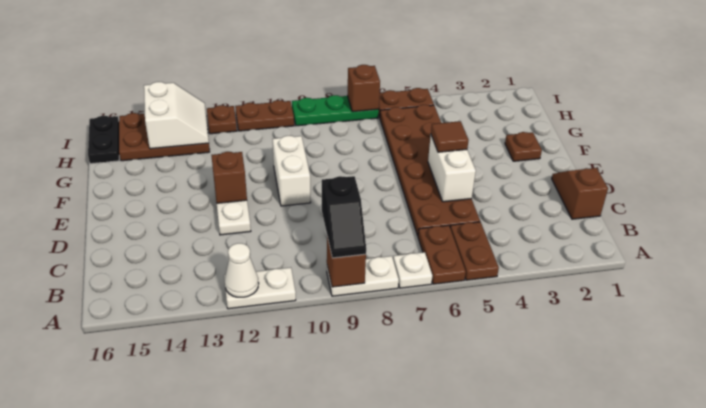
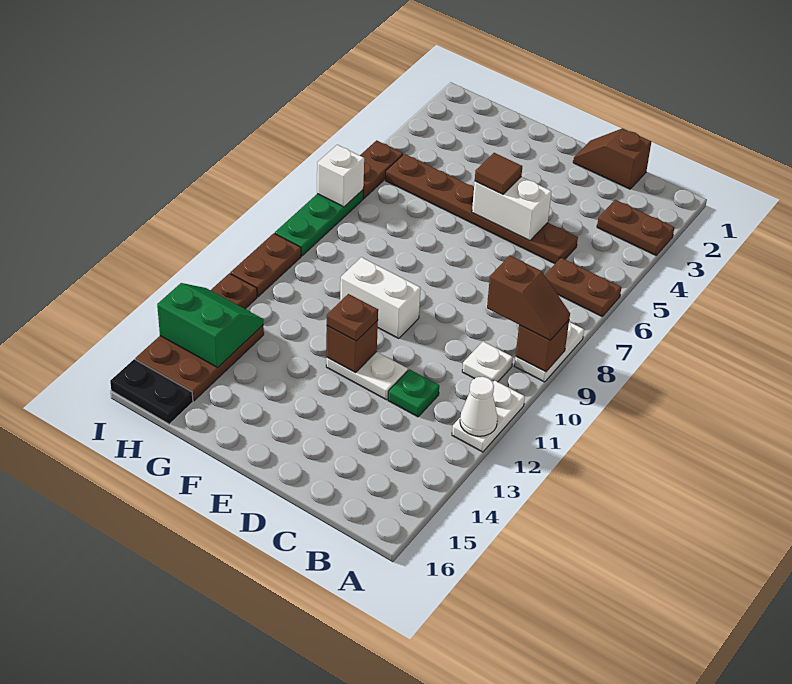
brown plate A5:B5 level 1 -> brown plate A3:B3 level 1
white plate A7 level 1 -> white plate B10 level 1
black slope A9:B9 level 3 top B -> brown slope A9:B9 level 3 top B
brown plate C5:H6 level 1 -> brown plate C5:H5 level 1
none -> green plate C12 level 1
brown plate F2 level 1 -> brown plate E12 level 3
white slope H13:I14 level 2 top 14 -> green slope H13:I14 level 2 top 14
brown brick I7 level 2 -> white brick I7 level 2

